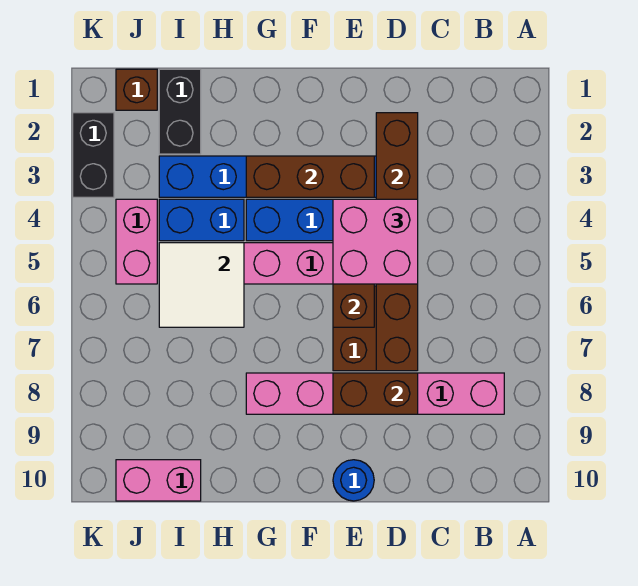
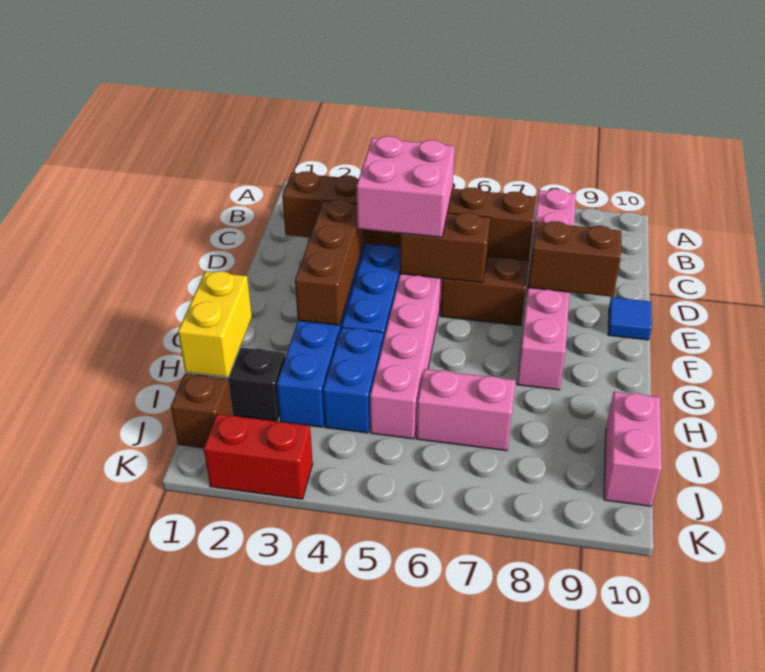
brown brick D8:E8 level 2 -> brown brick E8:E9 level 2
blue round brick E10 level 1 -> blue tile E10 level 1
none -> yellow brick H1:I1 level 2
white tile H5:I6 level 2 -> none
pink brick J4:J5 level 1 -> pink brick I6:I7 level 1
black brick K2:K3 level 1 -> red brick K2:K3 level 1

